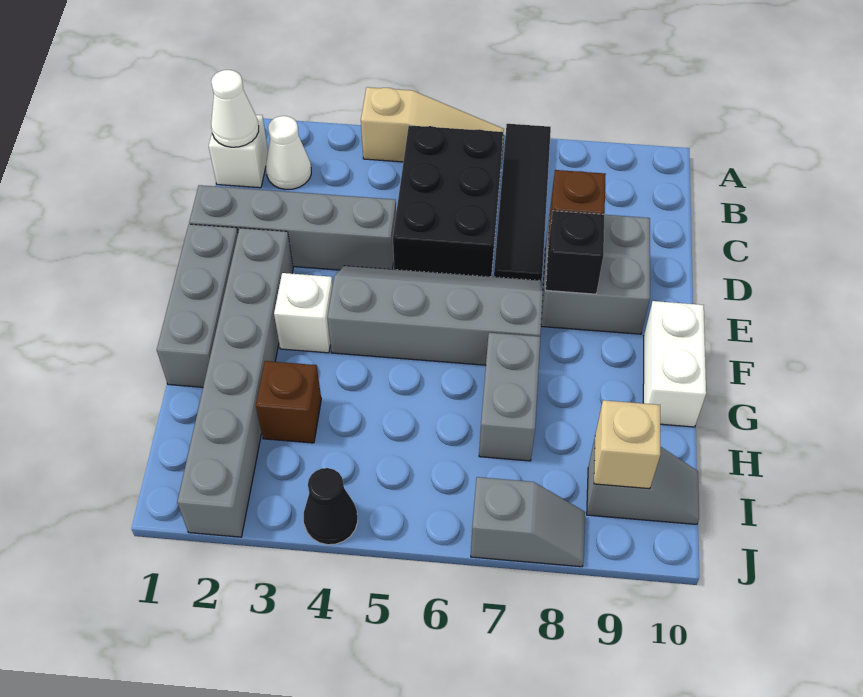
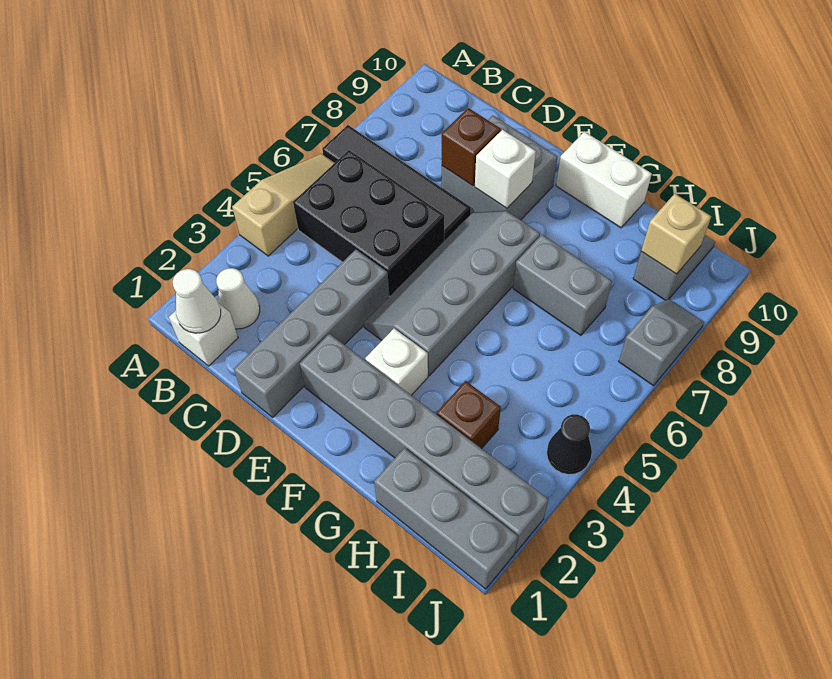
grey brick E1:G1 level 1 -> grey brick H1:J1 level 1
black brick E8 level 2 -> white brick E8 level 2

